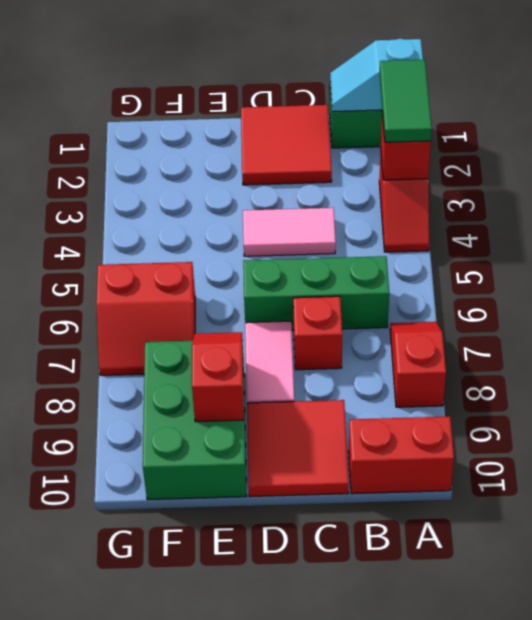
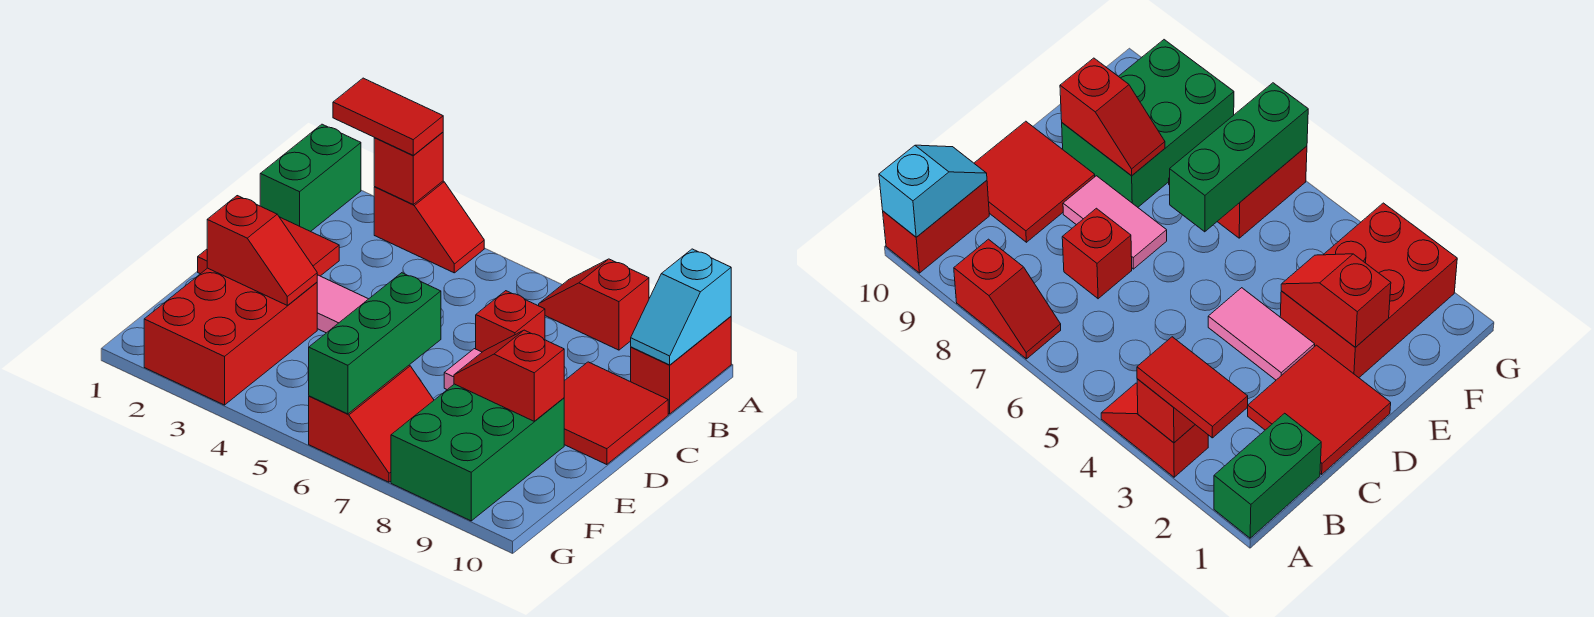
cyan slope A1:B1 level 2 top A -> cyan slope A10:B10 level 2 top A
green tile A2:A3 level 3 -> red tile A2:A3 level 3
green brick B6:D6 level 1 -> green brick E6:G6 level 2
pink tile C4:D4 level 1 -> pink tile D3:D4 level 1
none -> red brick E2:G3 level 1
none -> red slope E2:E3 level 2 top 2
green brick E8:F10 level 1 -> green brick E8:G9 level 1

